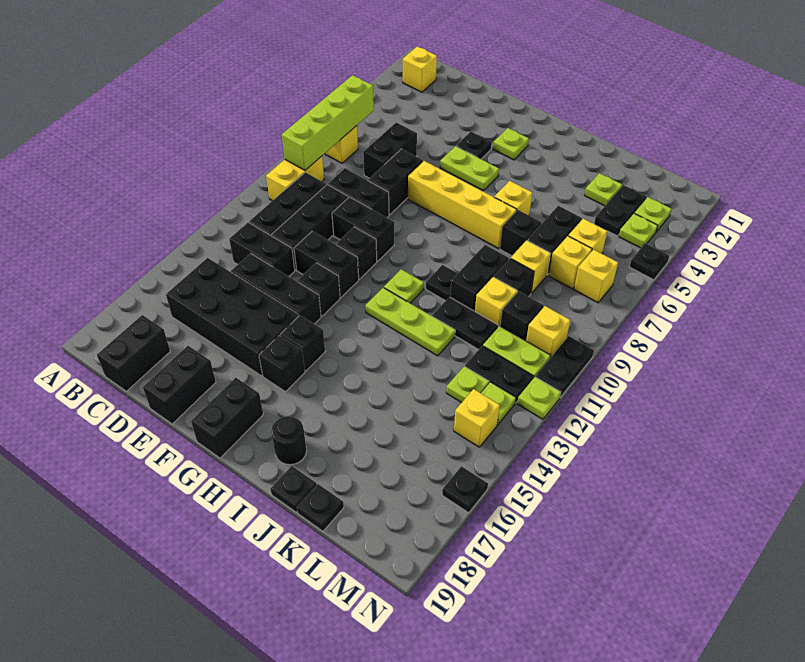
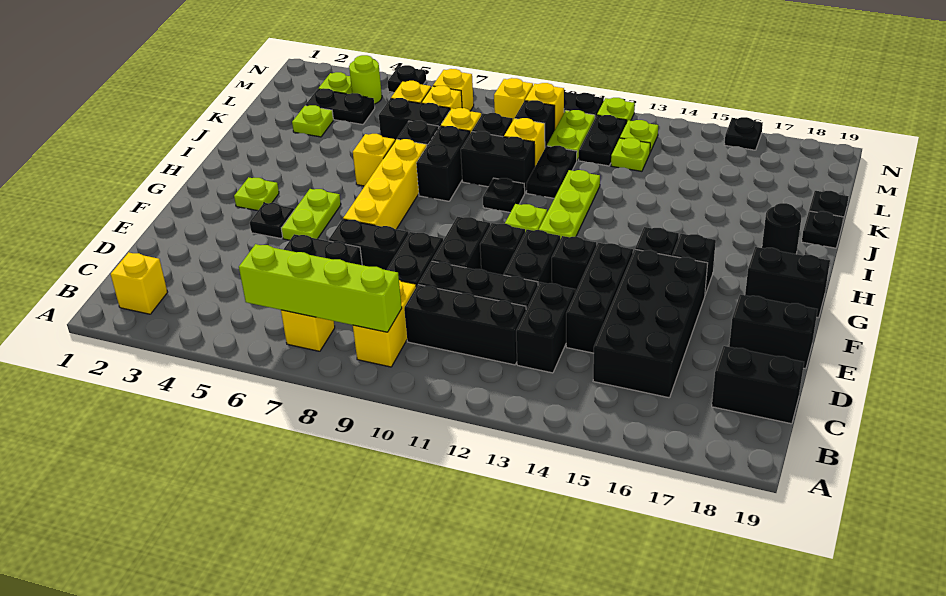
yellow brick B9:B10 level 1 -> yellow brick B9:C9 level 1
none -> black brick I8:J8 level 1
lime plate M4 level 1 -> lime round brick M4 level 1
yellow brick M14 level 1 -> yellow brick M9 level 1

